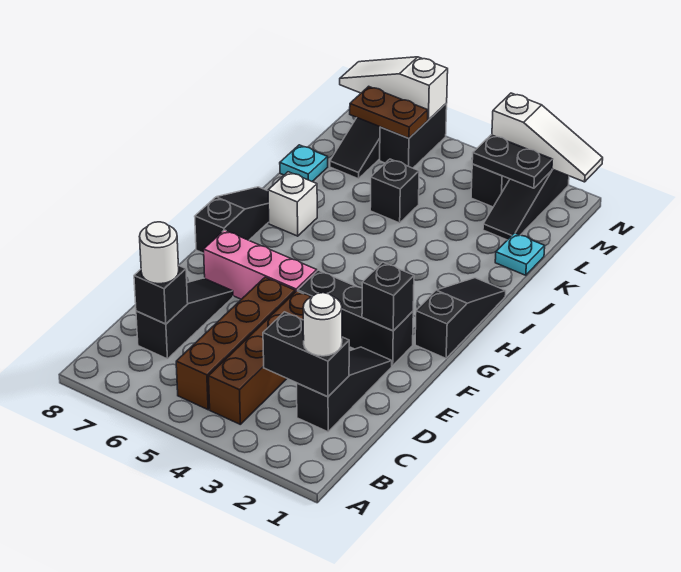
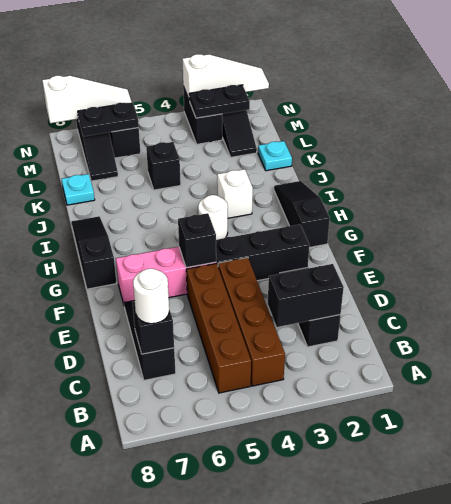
white round brick C2 level 3 -> white round brick H4 level 1
black brick F2 level 2 -> black brick F5 level 2
white brick I7 level 1 -> white brick I3 level 1
brown plate M6:M7 level 2 -> black plate M6:M7 level 2
white slope N6:N8 level 2 top 6 -> white slope N6:N8 level 2 top 8

